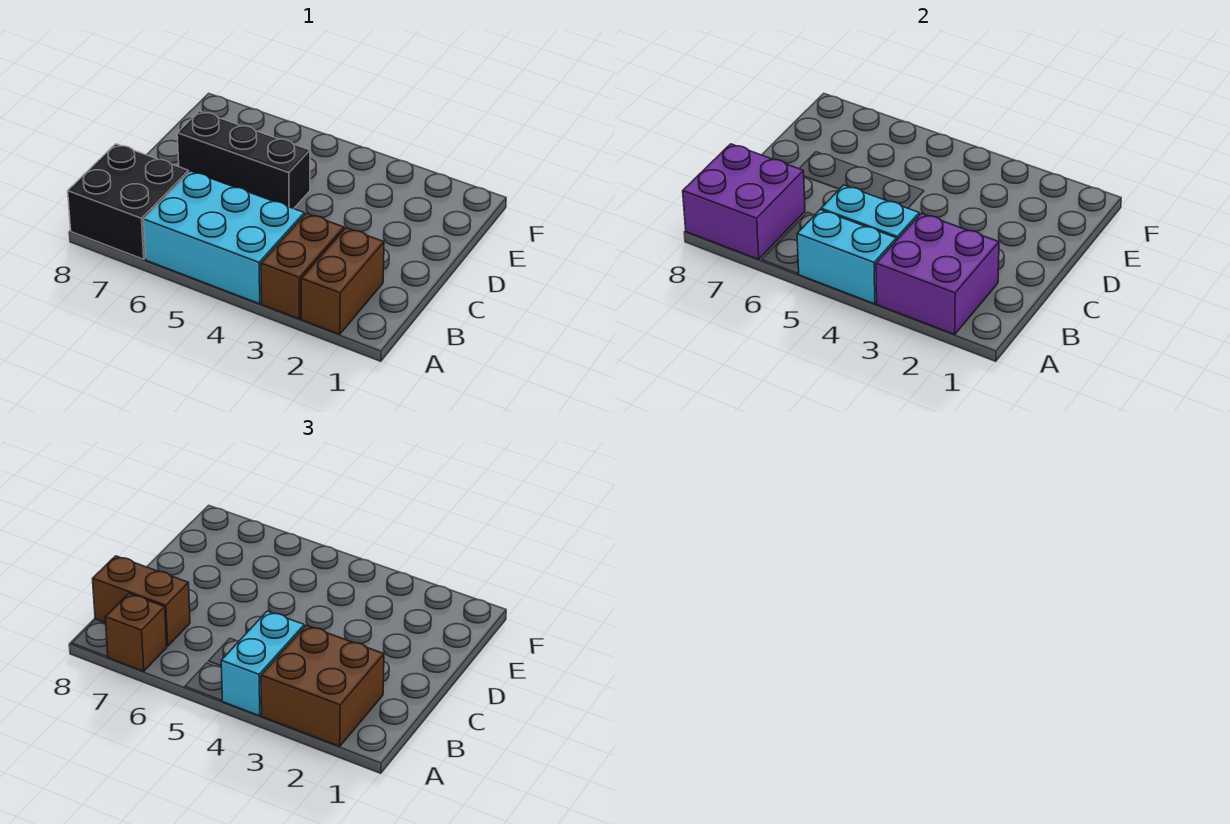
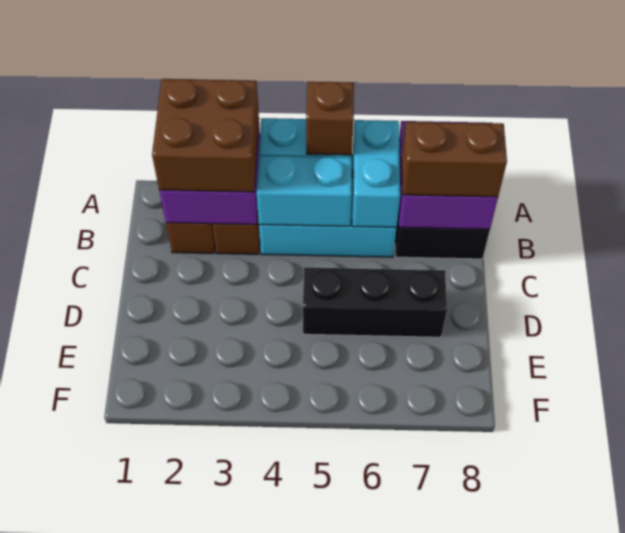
cyan brick A4:B4 level 3 -> cyan brick A6:B6 level 2
brown brick A7 level 3 -> brown brick A5 level 3

